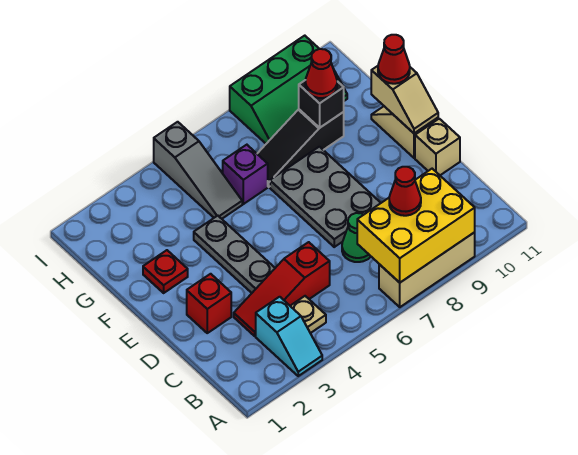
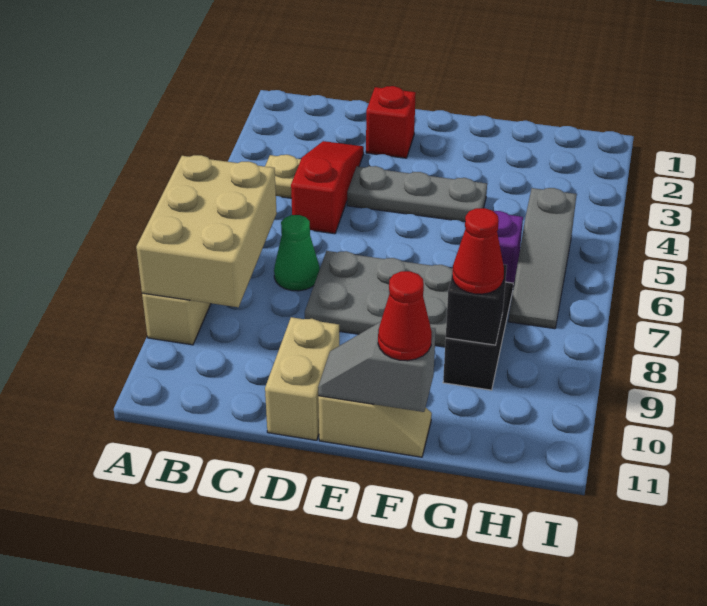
cyan slope A3:B3 level 1 top B -> none
yellow brick A7:B9 level 2 -> tan brick A7:B9 level 2
red cone B8 level 3 -> none
tan brick D11 level 1 -> tan brick D10:D11 level 1
tan slope E11:F11 level 2 top F -> grey slope E11:F11 level 2 top F
red plate F2 level 1 -> none
grey slope G5:I5 level 1 top I -> grey slope H5:H7 level 1 top 5
green slope H8:I10 level 1 top I -> none

